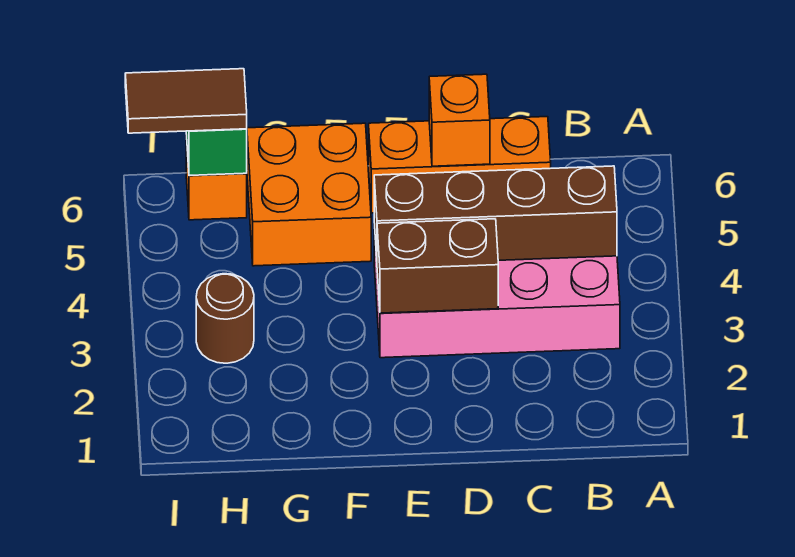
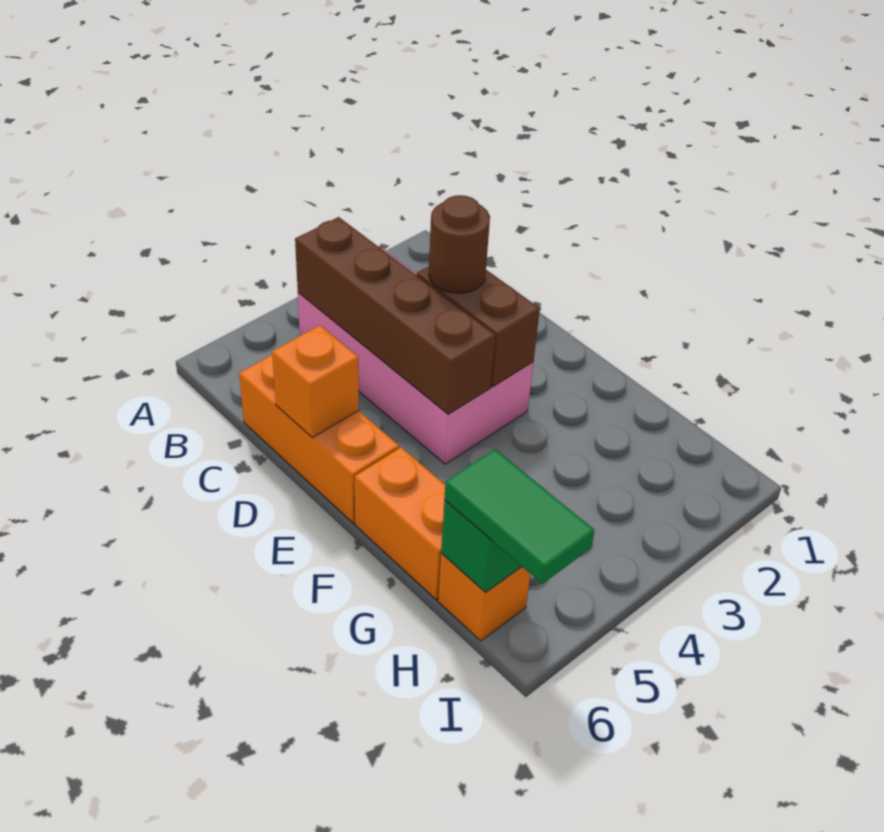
orange brick F5:G6 level 1 -> orange brick F6:G6 level 1
brown round brick H3 level 1 -> brown round brick D3 level 3
brown tile H6:I6 level 3 -> green tile H6:I6 level 3

